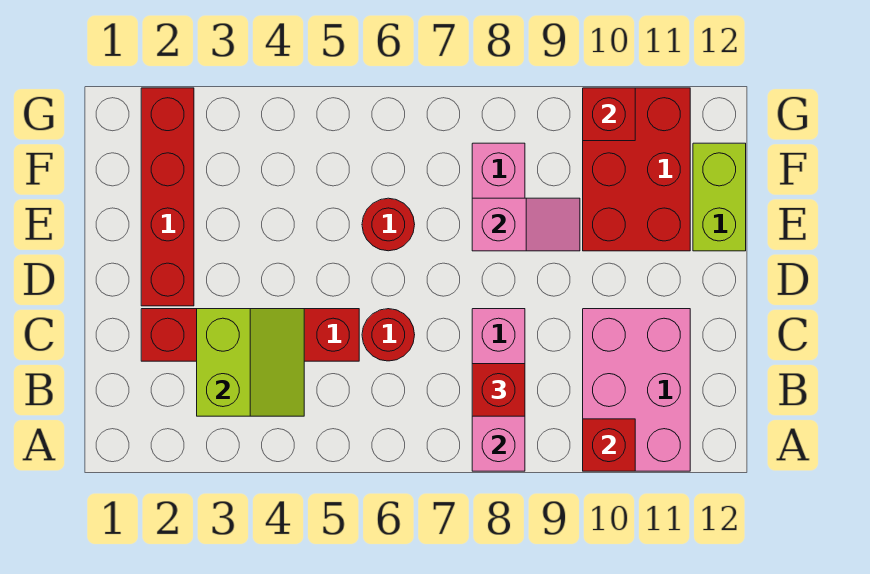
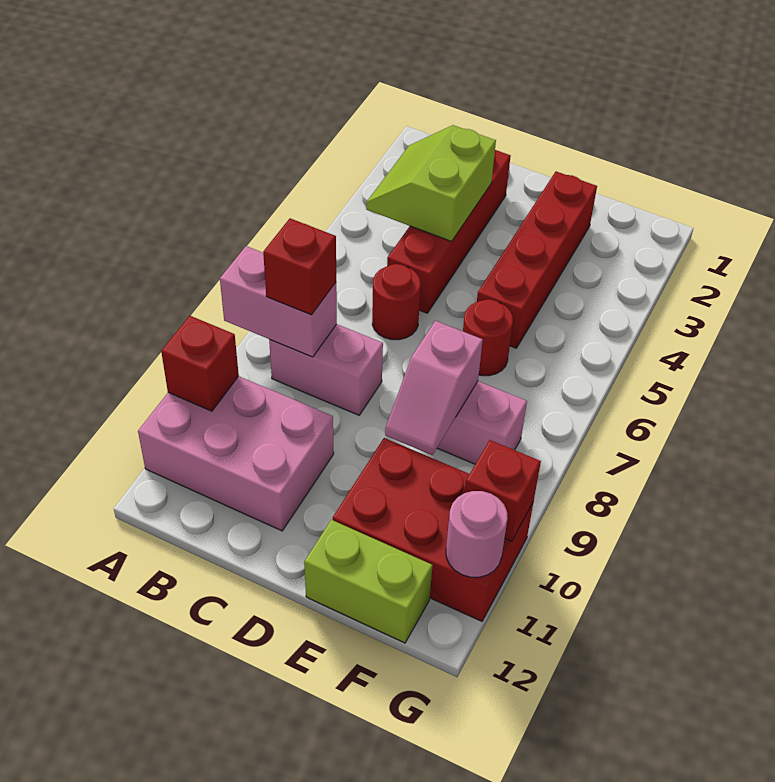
lime slope B3:C4 level 2 top 3 -> lime slope B3:C4 level 2 top C
red brick D2:G2 level 1 -> red brick E2:E5 level 1
none -> pink round brick G11 level 2

